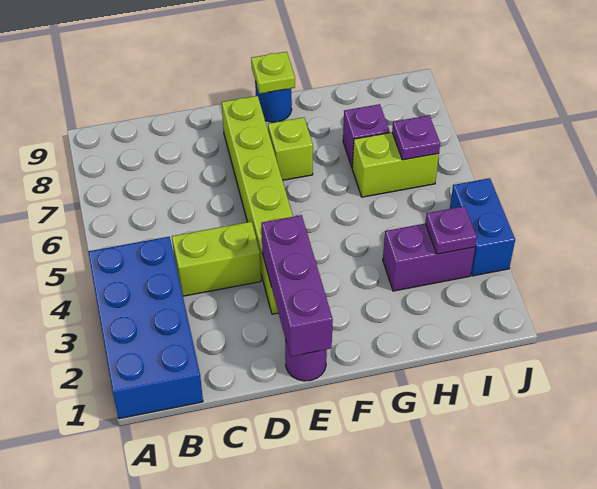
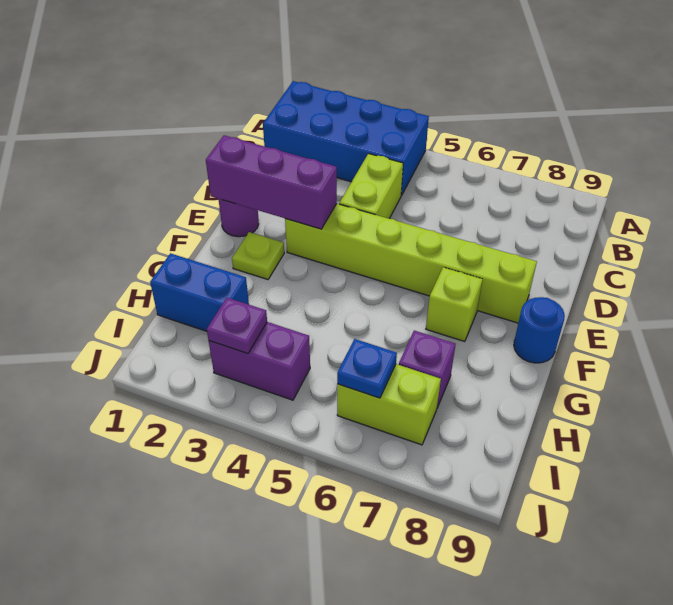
lime plate F9 level 2 -> lime plate F2 level 1
purple brick H3:I3 level 1 -> purple brick I3:I4 level 1
lime brick H6:I6 level 1 -> lime brick I6:I7 level 1
purple plate I6 level 2 -> blue plate I6 level 2
blue brick J3:J4 level 1 -> blue brick H1:H2 level 1

